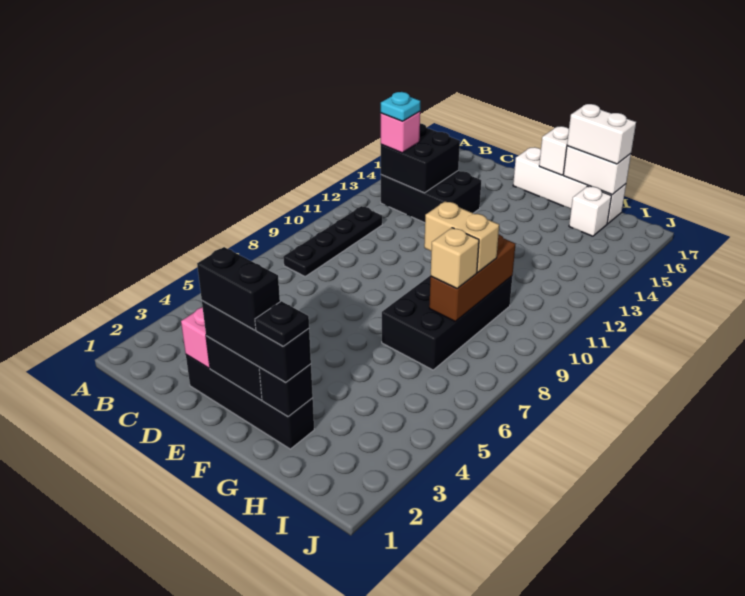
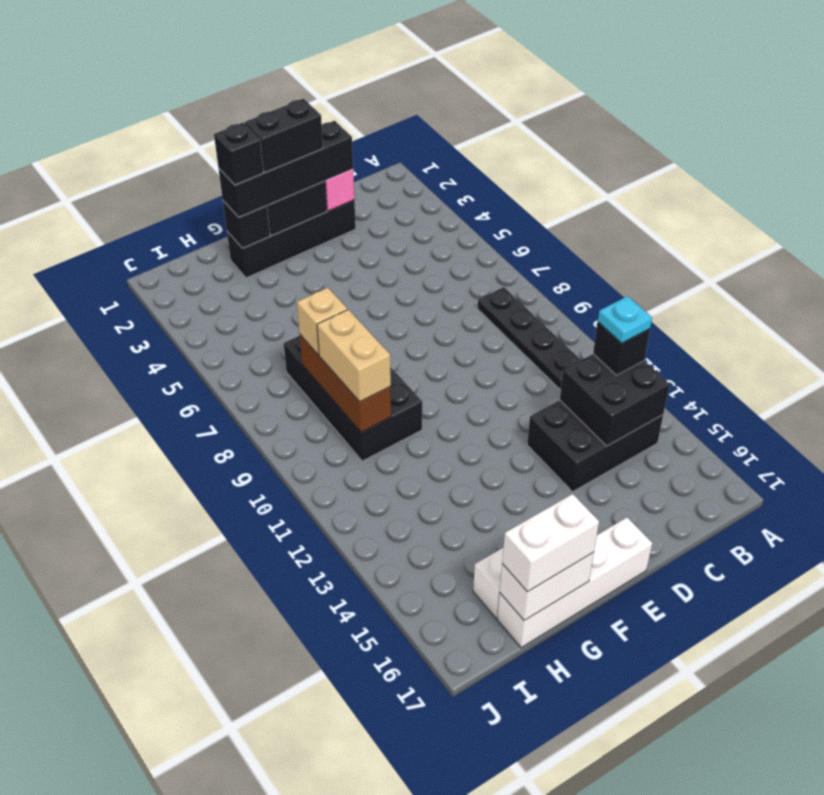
pink brick B13 level 3 -> black brick B13 level 3
black brick E2:G2 level 3 -> black brick D2:G2 level 3
white brick F17 level 2 -> none
black plate G2 level 4 -> black brick G2 level 4
tan brick G9:H9 level 3 -> tan brick H9:H10 level 3

